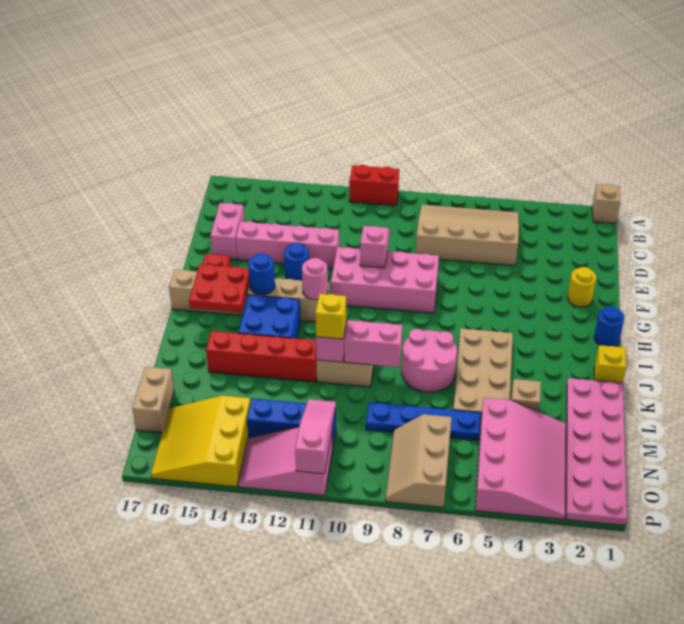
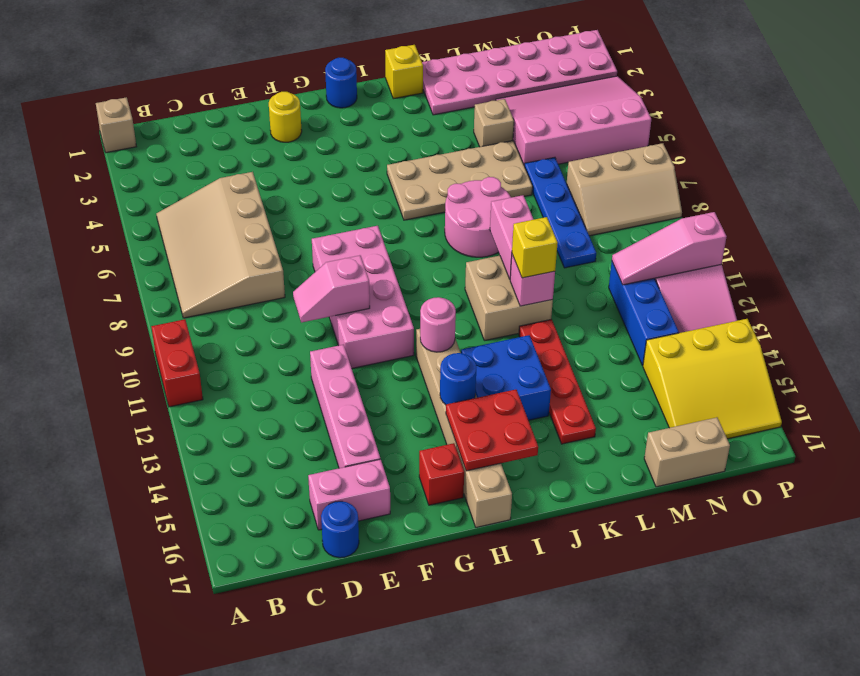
blue round brick F13 level 1 -> blue round brick D17 level 1
red brick K12:K15 level 1 -> red plate K12:K15 level 1

